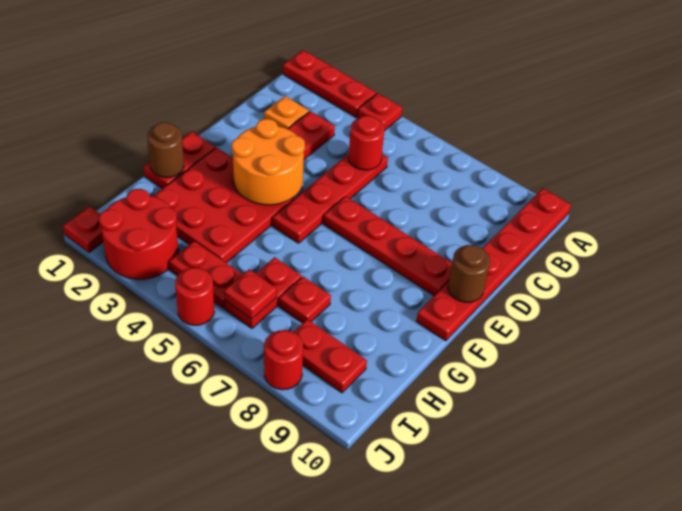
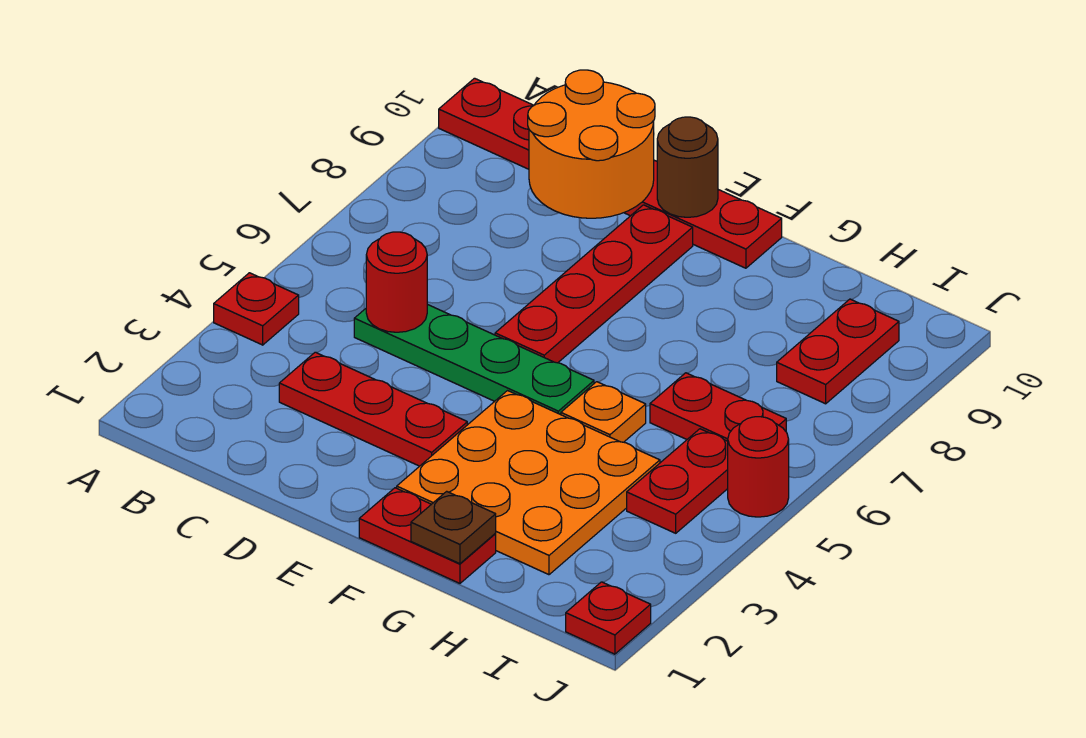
red plate A1:A3 level 1 -> none
orange plate C2 level 1 -> orange plate G5 level 1
red plate C5:F5 level 1 -> green plate C5:F5 level 1
orange round brick E3:F4 level 2 -> orange round brick C9:D10 level 2
red plate F2:H4 level 1 -> orange plate F2:H4 level 1
brown round brick G1 level 2 -> brown plate G1 level 2
red plate H7 level 1 -> none
red round brick I2:J3 level 1 -> none
red plate I6 level 2 -> none
red round brick J8 level 1 -> none

